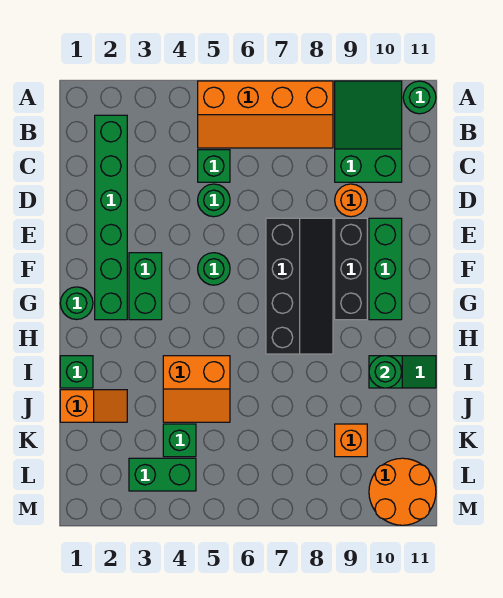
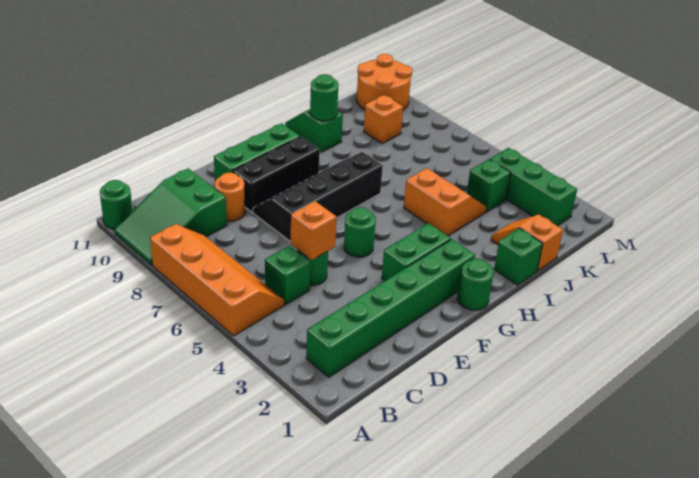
none -> orange brick D5 level 2
green brick L3:L4 level 1 -> green brick L2:L4 level 1

